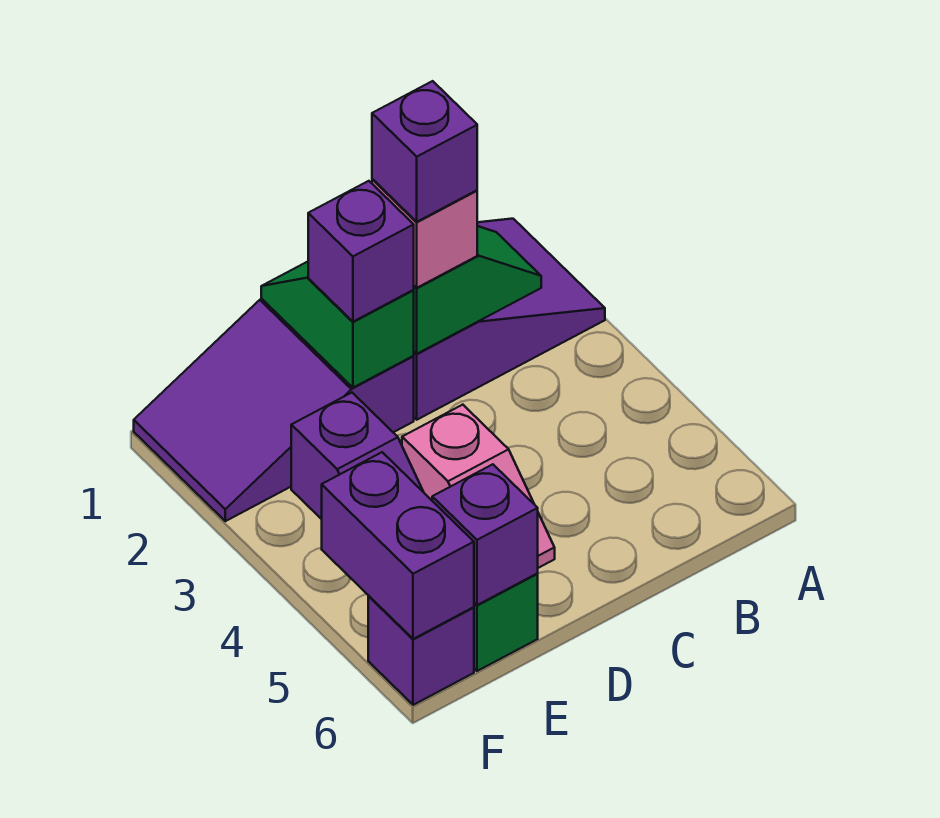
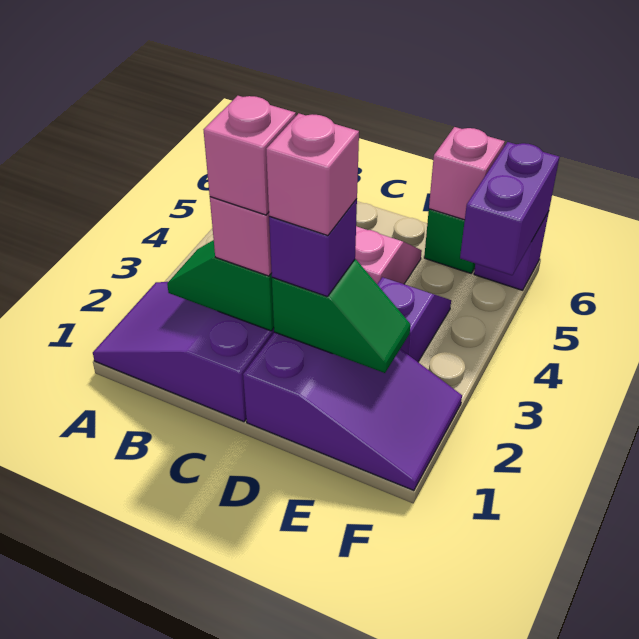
purple brick C2 level 4 -> pink brick C2 level 4
green slope D1:D2 level 2 top 2 -> green slope D2:E2 level 2 top D
none -> pink brick D2 level 4
purple brick E6 level 2 -> pink brick E6 level 2

